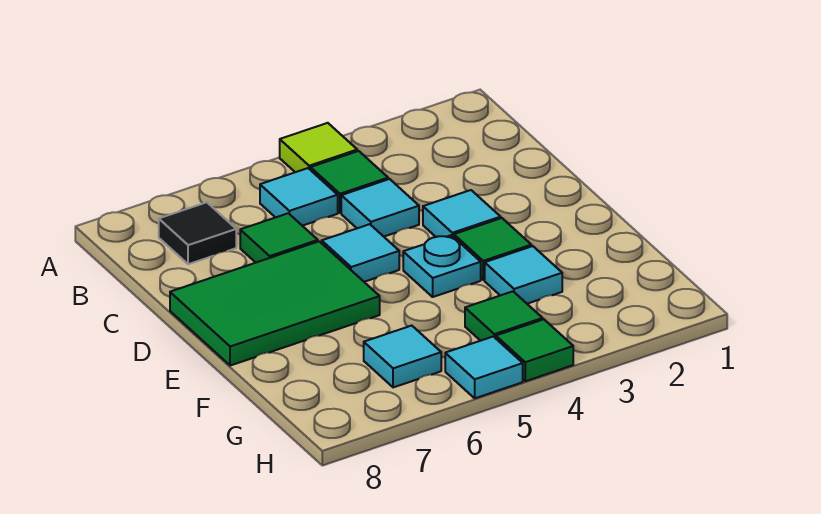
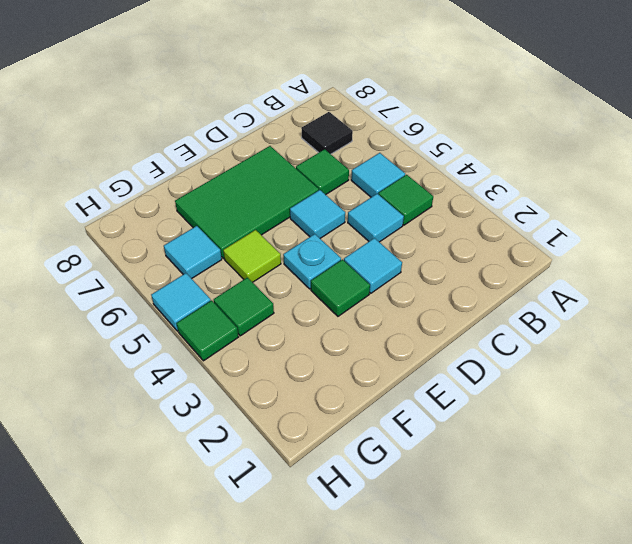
lime tile A4 level 1 -> lime tile F5 level 1
green tile D6:E8 level 1 -> green tile D6:F7 level 1
cyan tile F3 level 1 -> none

